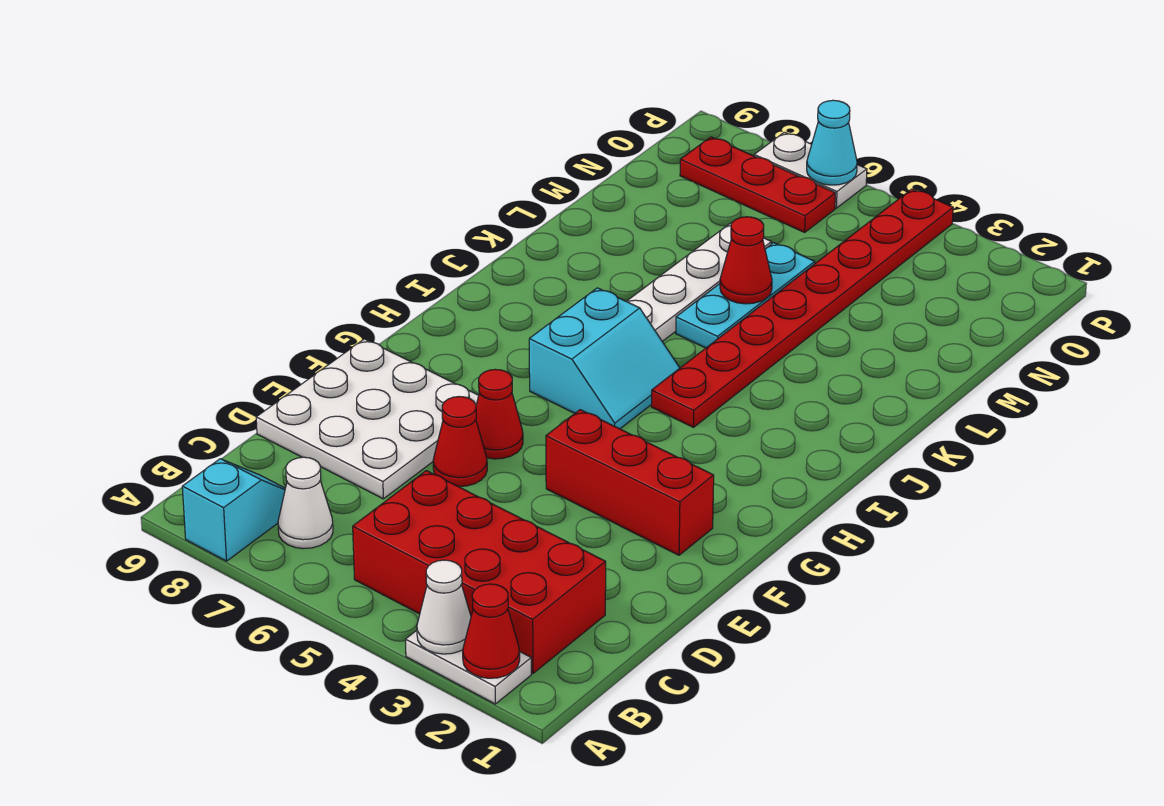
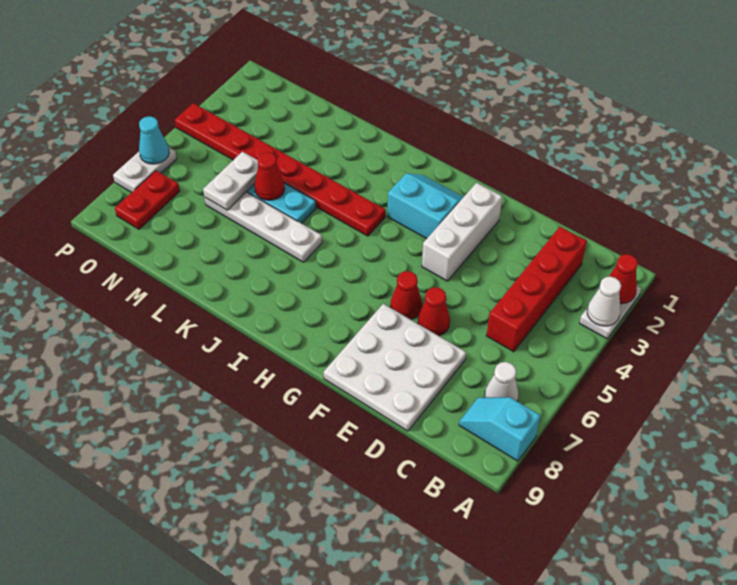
red brick B2:C5 level 1 -> red brick C2:C5 level 1
red brick F2:F4 level 1 -> white brick F2:F4 level 1
cyan slope H5:I6 level 1 top 6 -> cyan slope G2:H3 level 1 top 3
none -> white plate M5:M6 level 2
red plate O6:O8 level 1 -> red plate O7:O8 level 1

